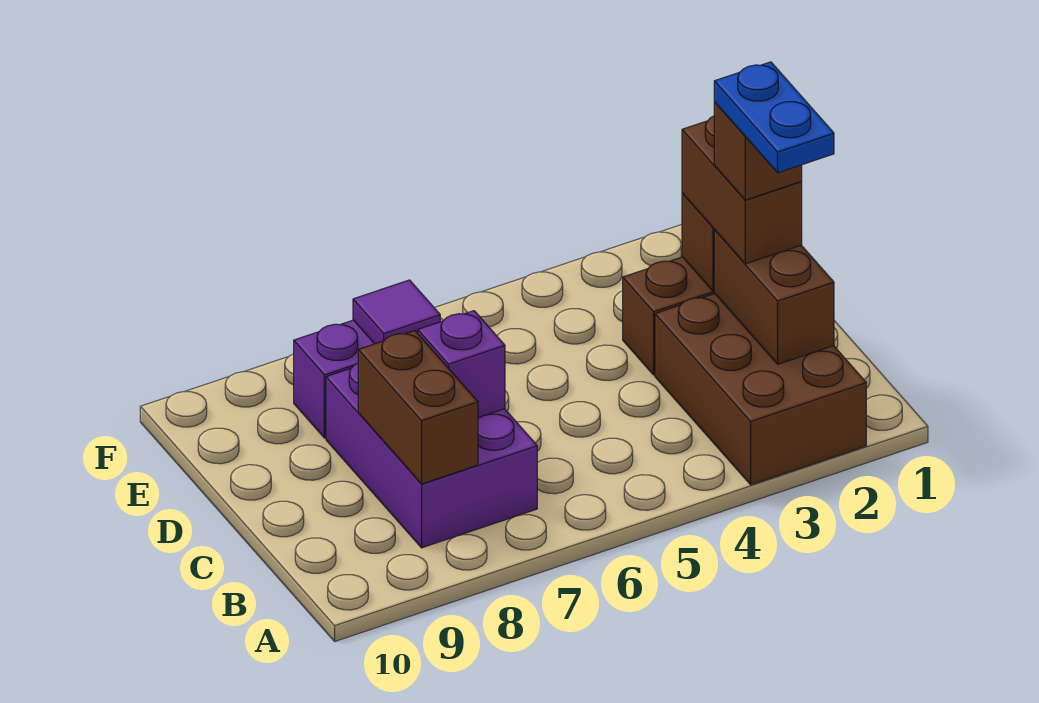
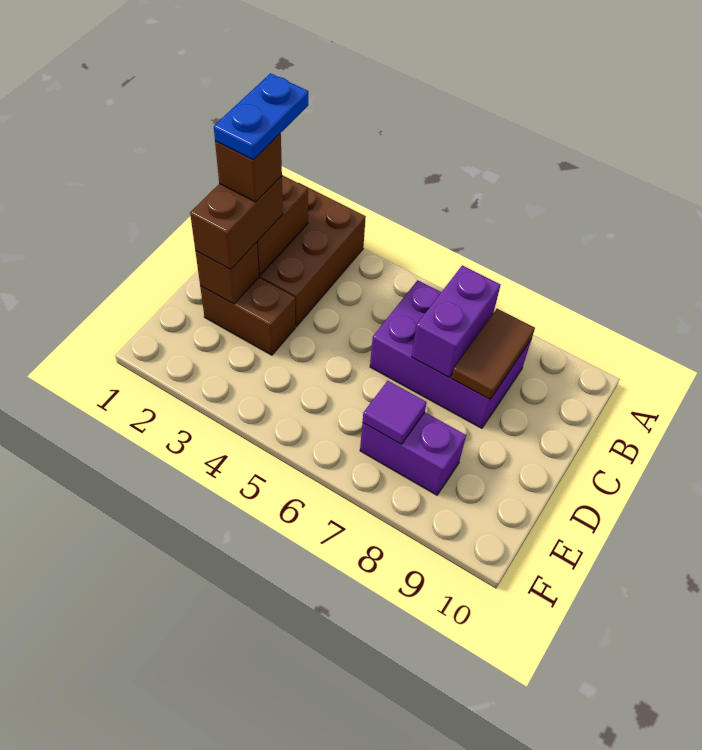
purple brick B7:D8 level 1 -> purple brick B6:C8 level 1
brown brick B8:C8 level 2 -> brown tile B8:C8 level 2
purple brick C7 level 2 -> purple brick B7:C7 level 2

